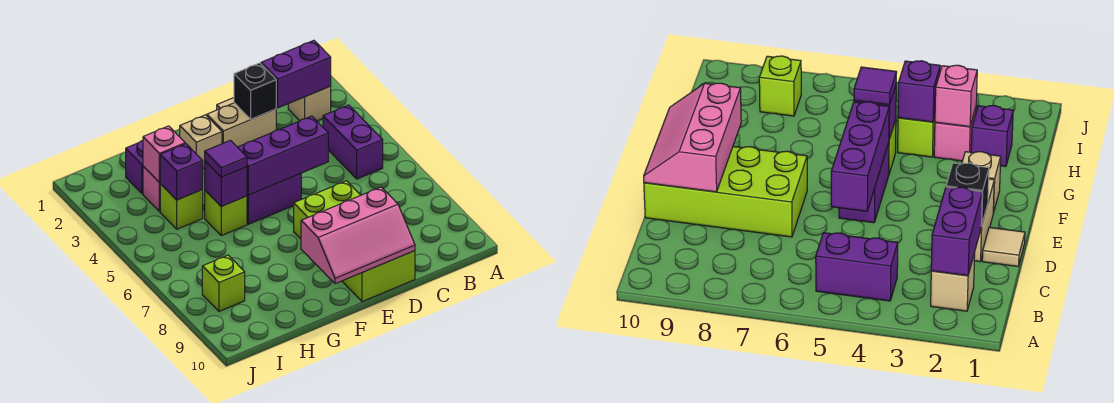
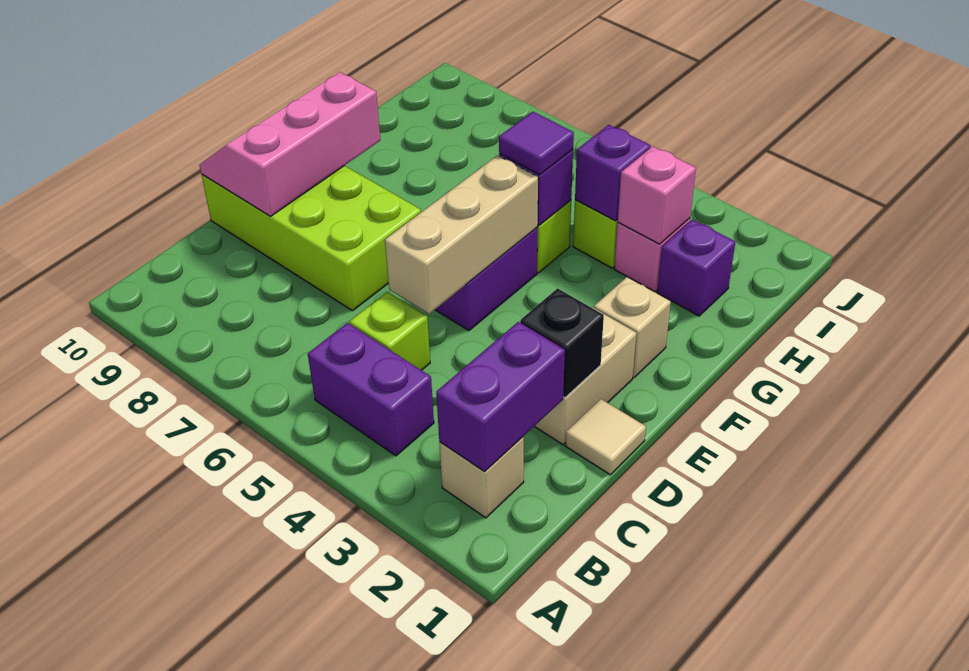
purple brick D5:F5 level 2 -> tan brick D5:F5 level 2
lime brick I8 level 1 -> lime brick C5 level 1

